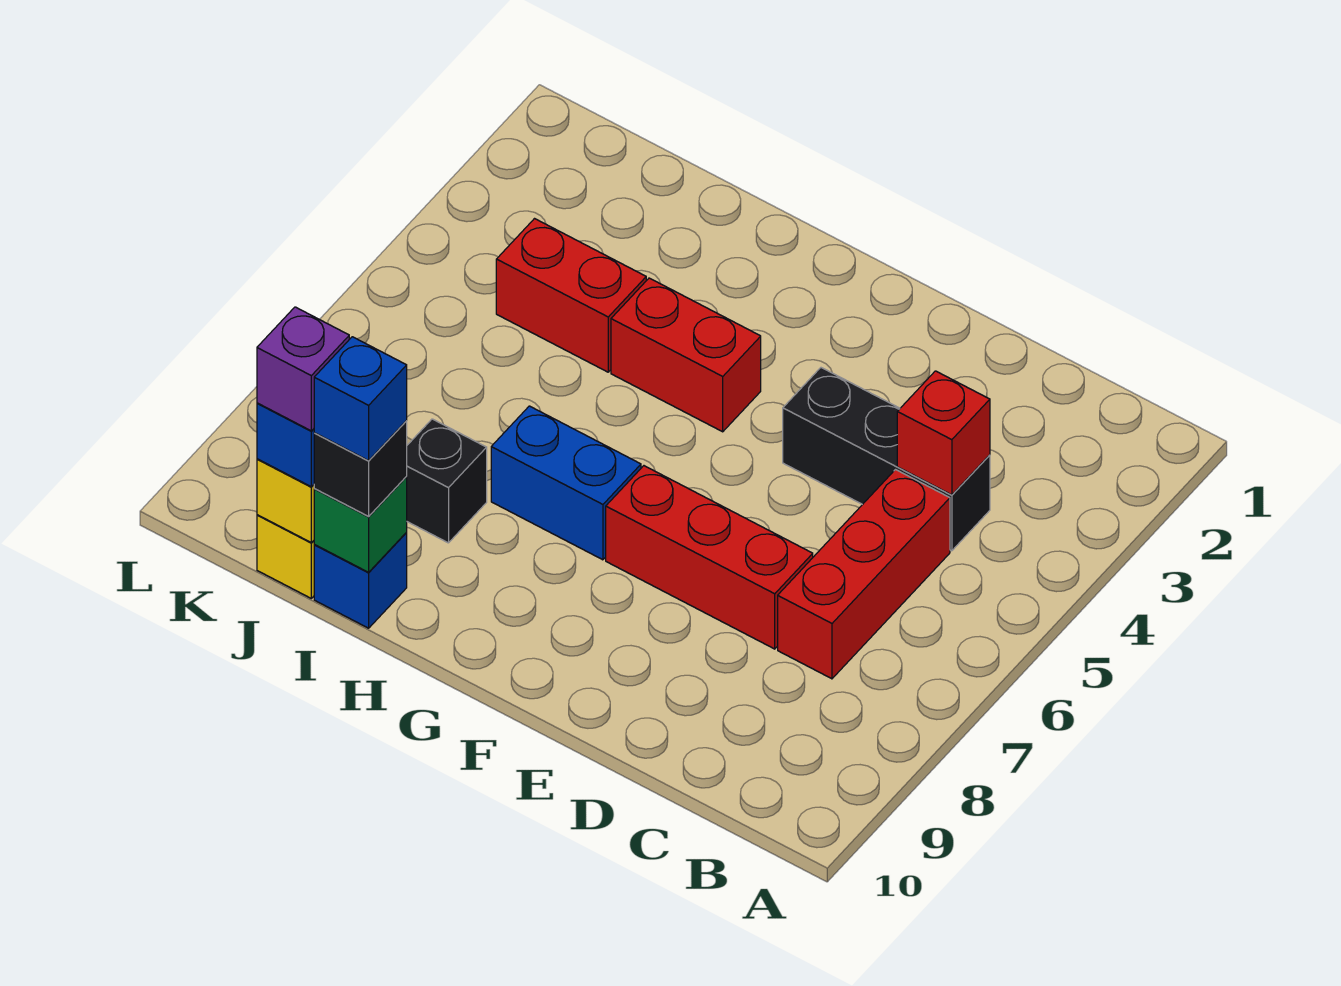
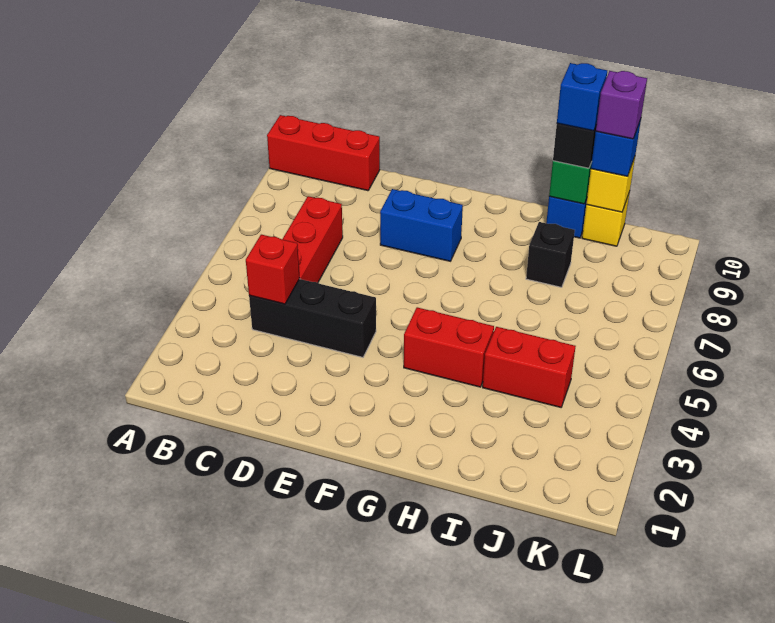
red brick D7:F7 level 1 -> red brick A10:C10 level 1
blue brick G7:H7 level 1 -> blue brick E8:F8 level 1

